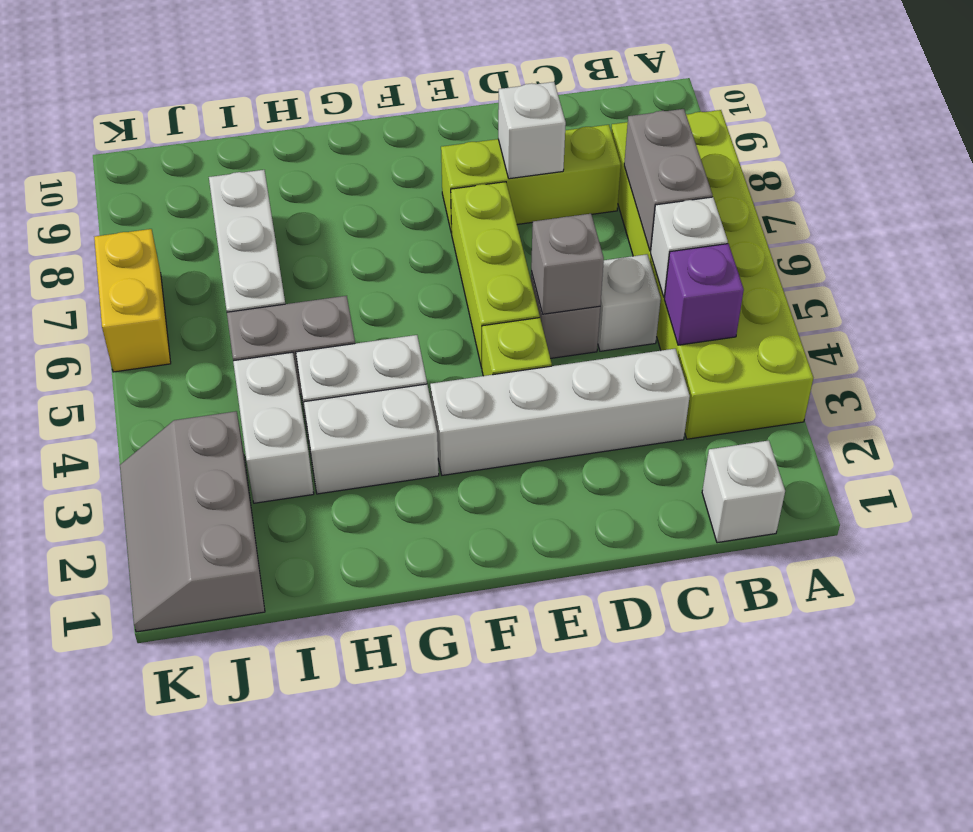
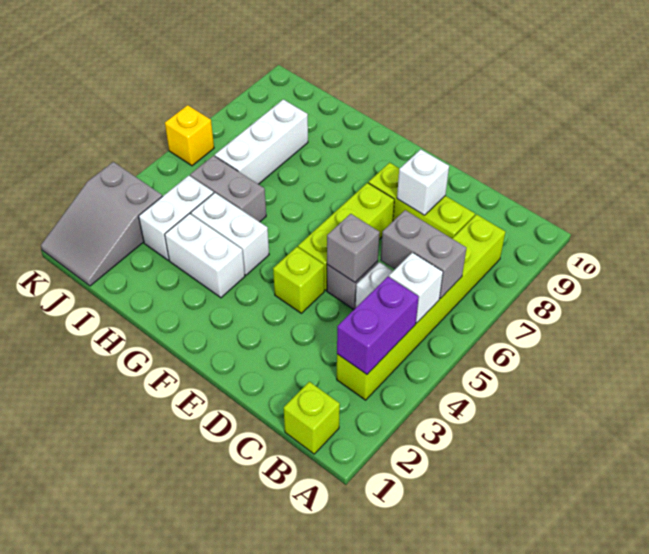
lime brick A3:B8 level 1 -> lime brick B3:B8 level 1
white brick B1 level 1 -> lime brick B1 level 1
purple brick B4 level 2 -> purple brick B3:B4 level 2
grey brick B6:B7 level 2 -> grey brick B6:C6 level 2
white brick C3:F3 level 1 -> none
grey slope J1:K3 level 1 top J -> grey slope J1:K3 level 1 top 3
yellow brick K6:K7 level 1 -> yellow brick K6 level 1

